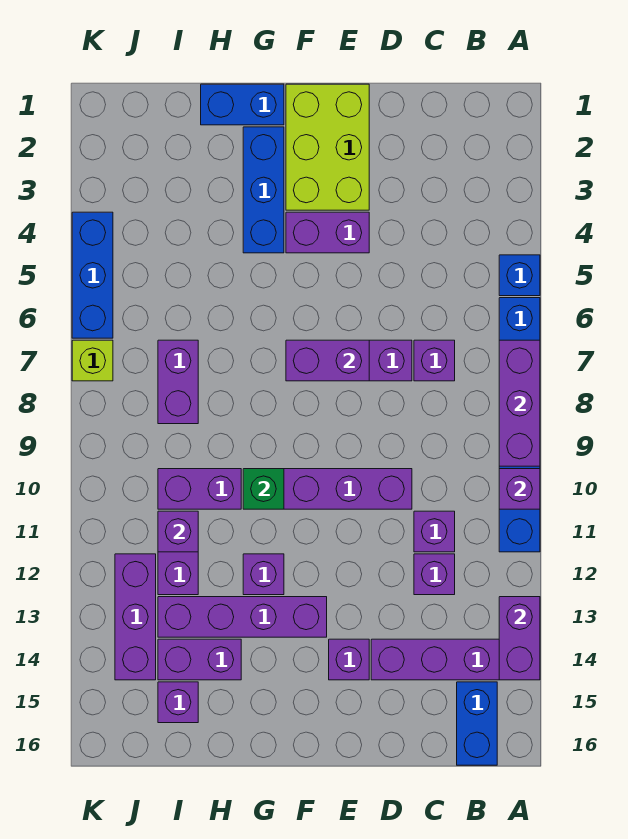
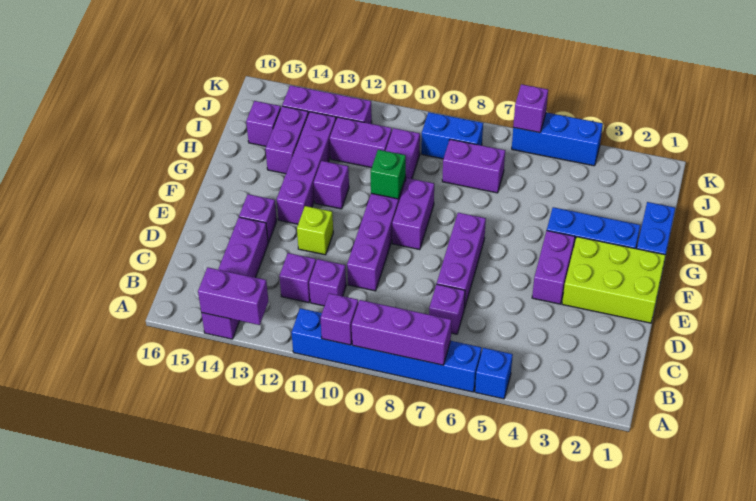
blue brick B15:B16 level 1 -> blue brick J8:J9 level 1
purple brick E7:F7 level 2 -> purple brick F9:G9 level 1
purple brick I11 level 2 -> purple brick K6 level 2
lime brick K7 level 1 -> lime brick E12 level 1

